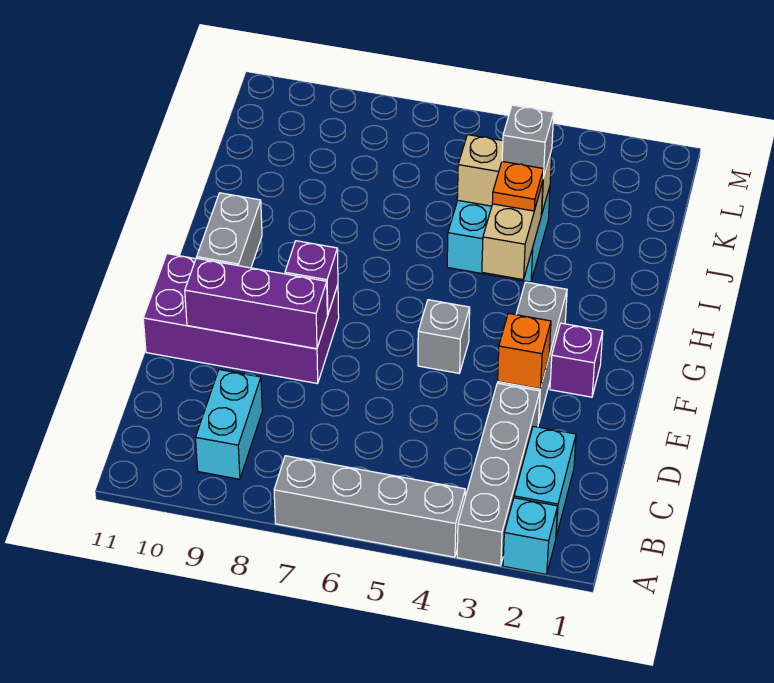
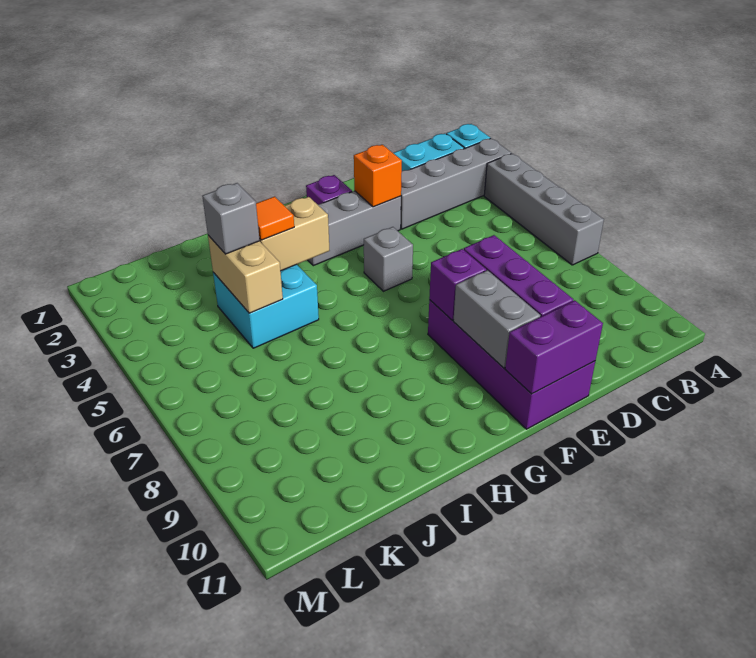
cyan brick B9:C9 level 1 -> none
none -> purple brick E11:F11 level 2
grey brick F10:G10 level 2 -> grey brick F9:F10 level 2
orange plate I4 level 3 -> orange tile I4 level 3

